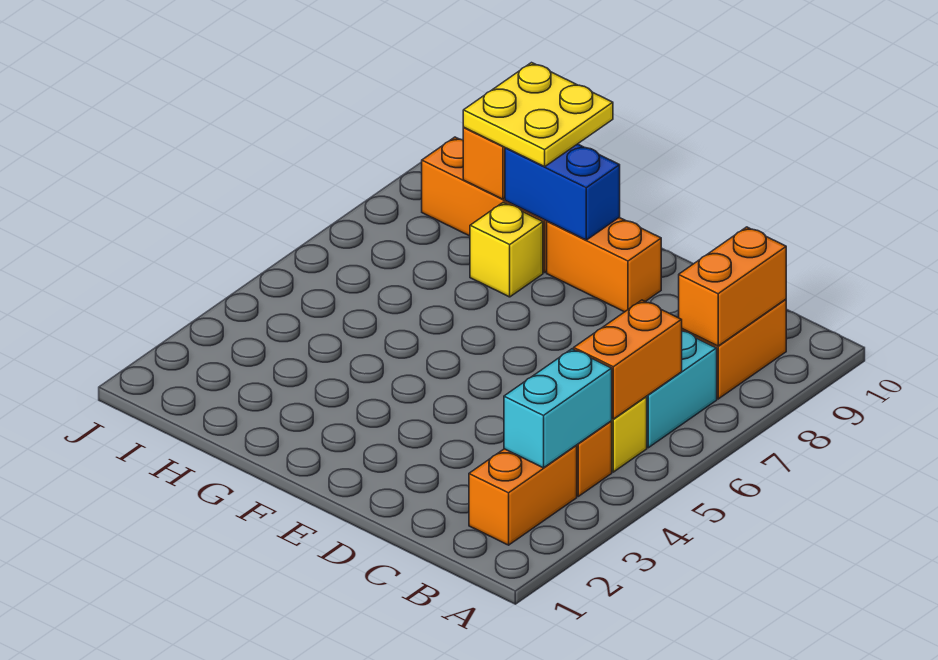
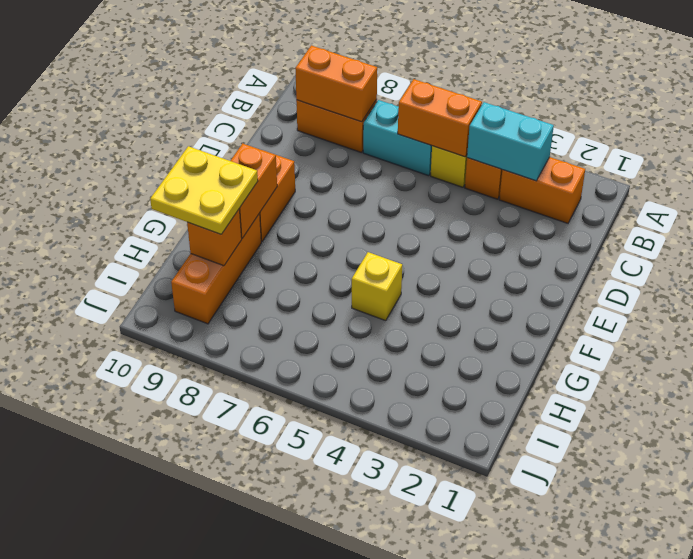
blue brick F9:G9 level 2 -> orange brick F9:G9 level 2
yellow brick G8 level 1 -> yellow brick G5 level 1

